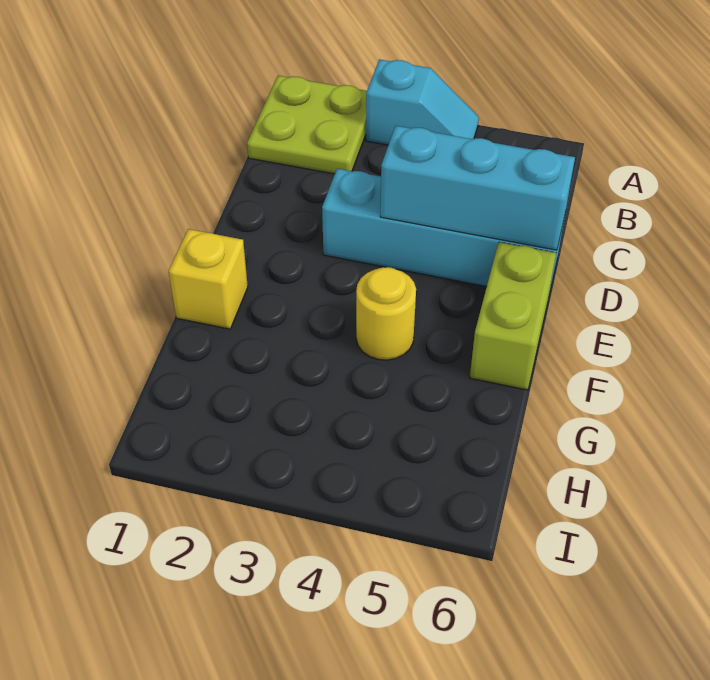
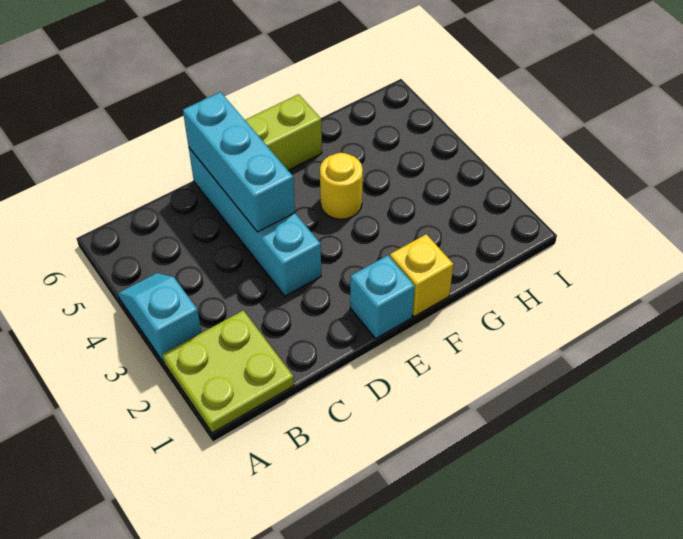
none -> cyan brick E1 level 1

